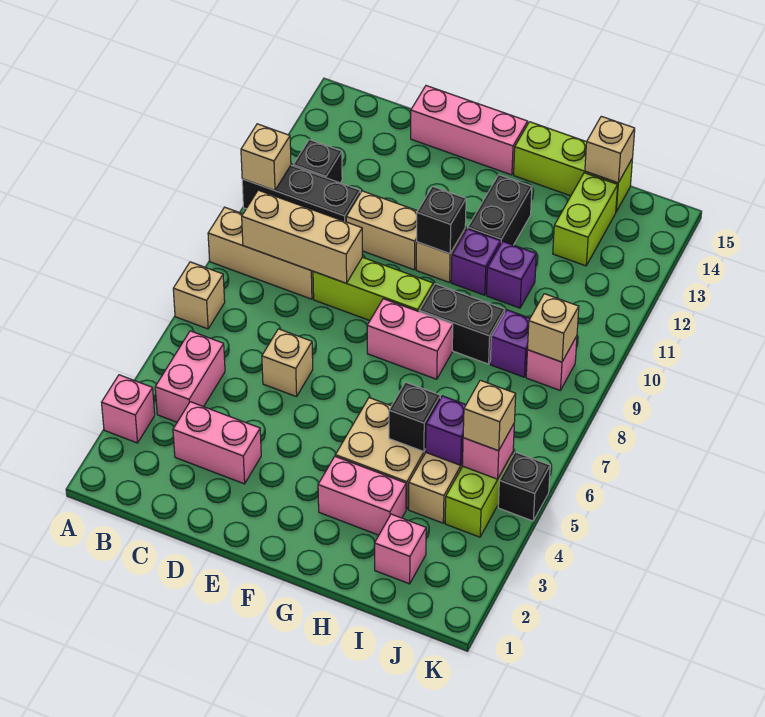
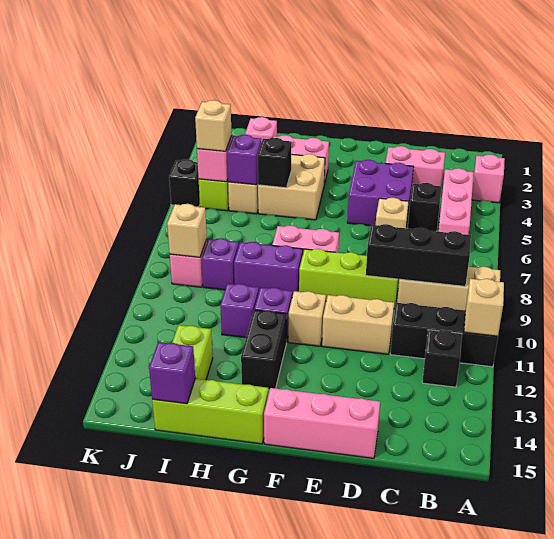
tan brick A7 level 1 -> none
pink brick B4:B5 level 1 -> pink brick B4:B6 level 1
tan brick B9:D9 level 2 -> black brick B9:D9 level 2
none -> purple brick D4:E5 level 1
black brick F11 level 2 -> black brick C5 level 1
black brick G9:H9 level 1 -> purple brick G9:H9 level 1
tan brick I15 level 2 -> purple brick I15 level 2

